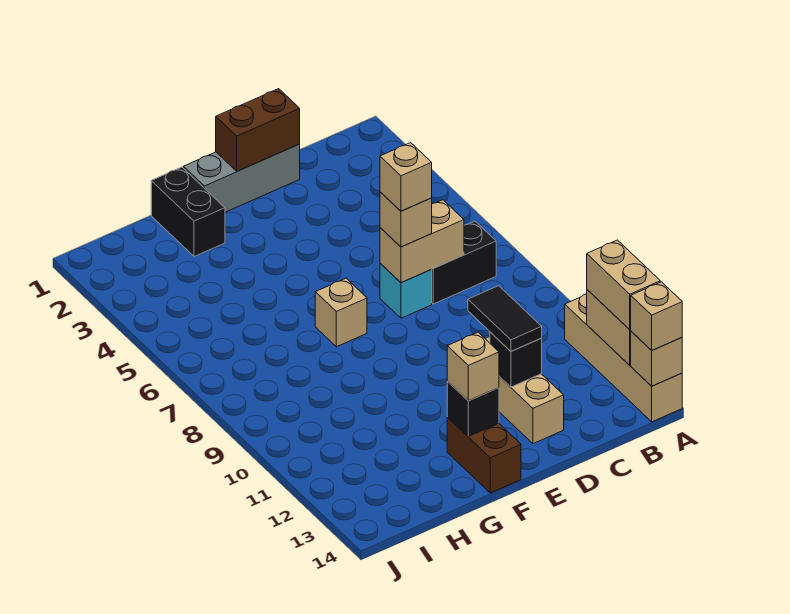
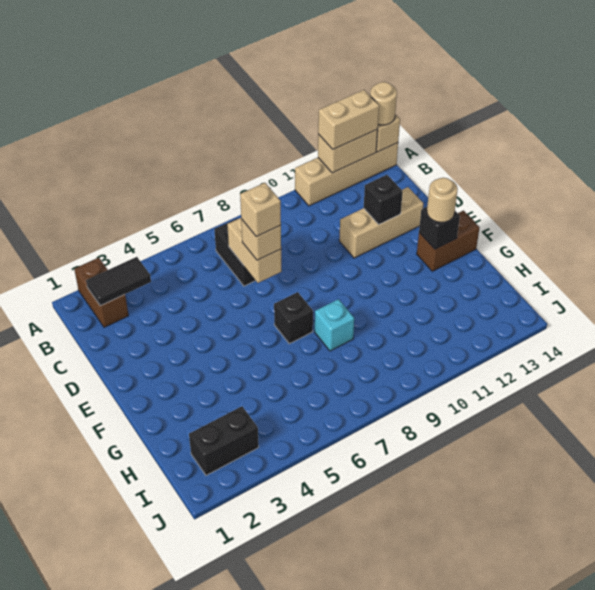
tan brick A14 level 3 -> tan round brick A14 level 3
grey brick D1:F1 level 1 -> none
brown brick D1:E1 level 2 -> brown brick A2:B2 level 1
cyan brick D7 level 1 -> cyan brick G8 level 1
black tile D11:D12 level 3 -> black tile B2:B3 level 2
tan brick F7 level 1 -> black brick F7 level 1
tan brick F13 level 3 -> tan round brick F13 level 3
black brick G1:G2 level 1 -> black brick I2:I3 level 1

